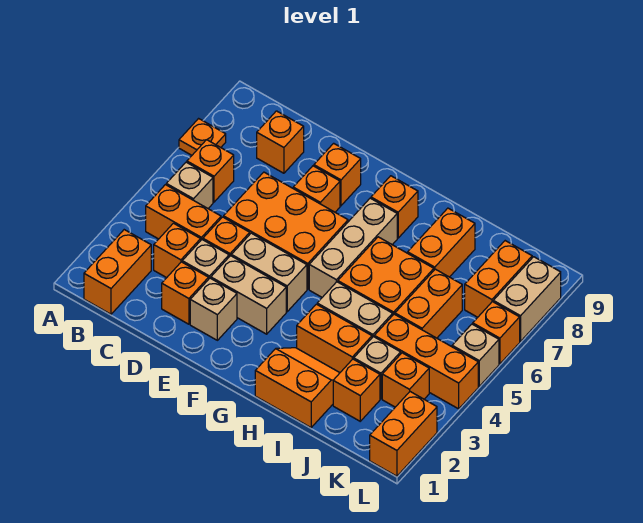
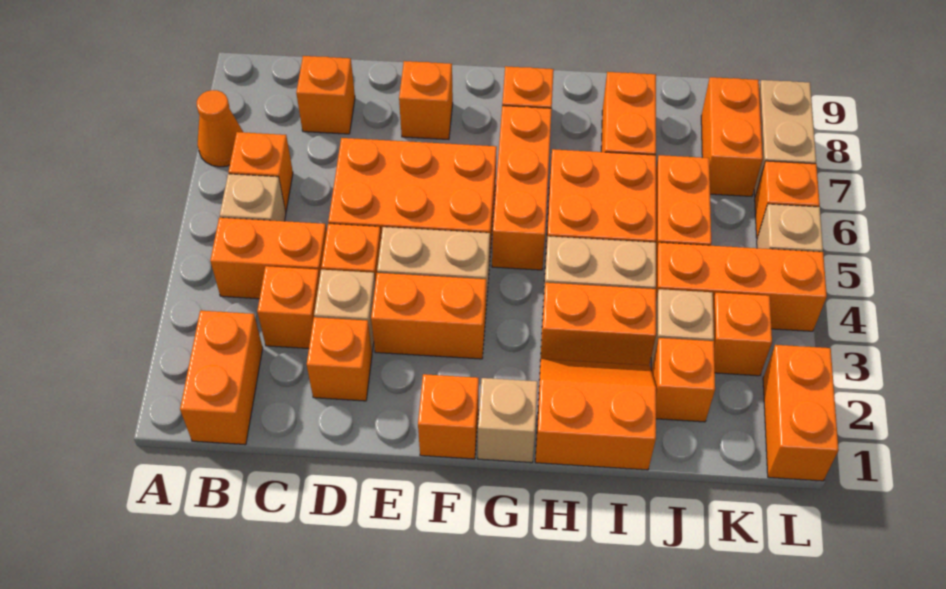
orange plate A7 level 1 -> orange cone A7 level 1
tan brick E2 level 1 -> tan brick G1 level 1
tan brick E3:F3 level 1 -> orange brick E3:F3 level 1
orange brick E7 level 1 -> orange brick F1 level 1
tan brick G5:G7 level 1 -> orange brick G5:G7 level 1

